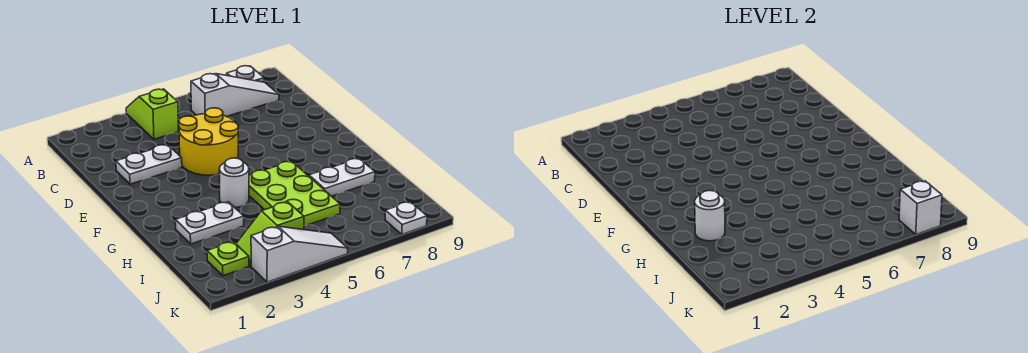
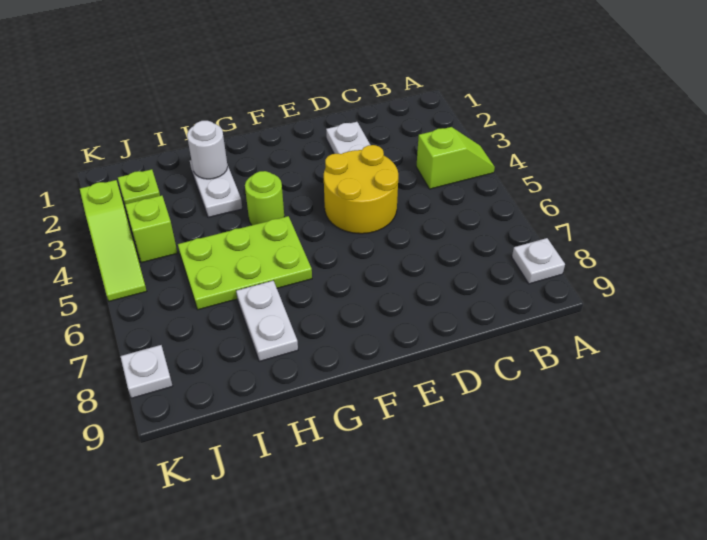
white slope B6:B8 level 1 top 6 -> none
white round brick G4 level 1 -> lime round brick G4 level 1
white slope K3:K5 level 1 top 3 -> lime slope K3:K5 level 1 top 3
white brick K8 level 2 -> none

